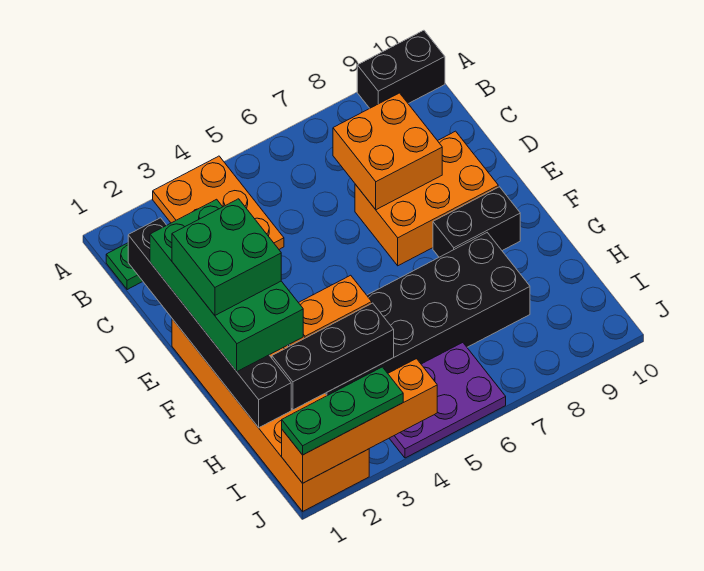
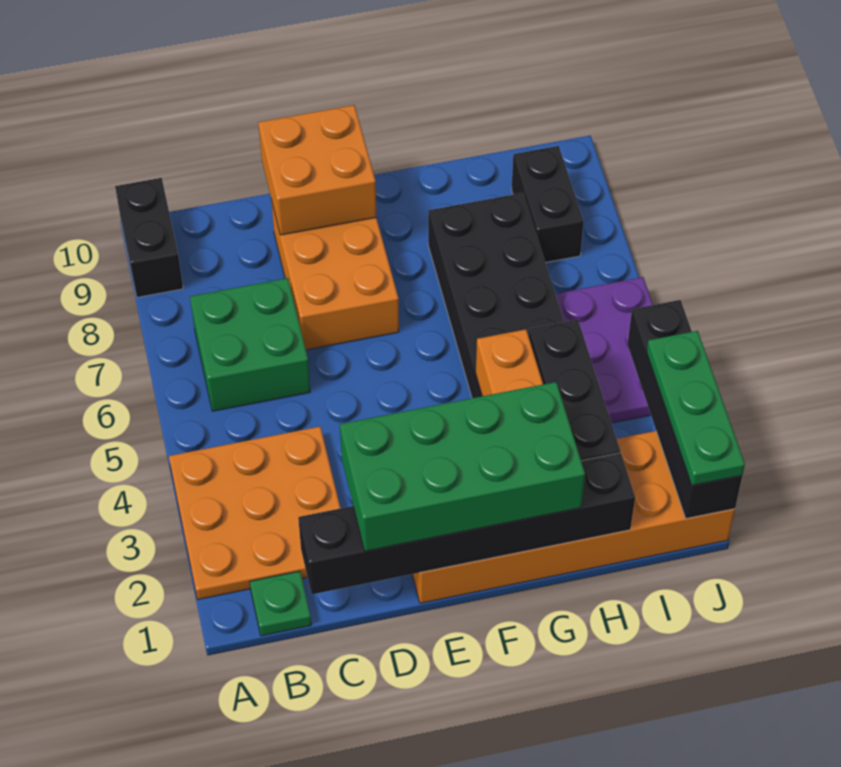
orange plate A3:C4 level 1 -> orange plate A2:C4 level 1
orange brick C7:D8 level 2 -> orange brick D9:E10 level 2
green brick E1:F2 level 4 -> green brick B6:C7 level 1
black brick F8:F9 level 1 -> black brick I8:I9 level 1
orange brick J1:J4 level 2 -> black brick J1:J4 level 2

